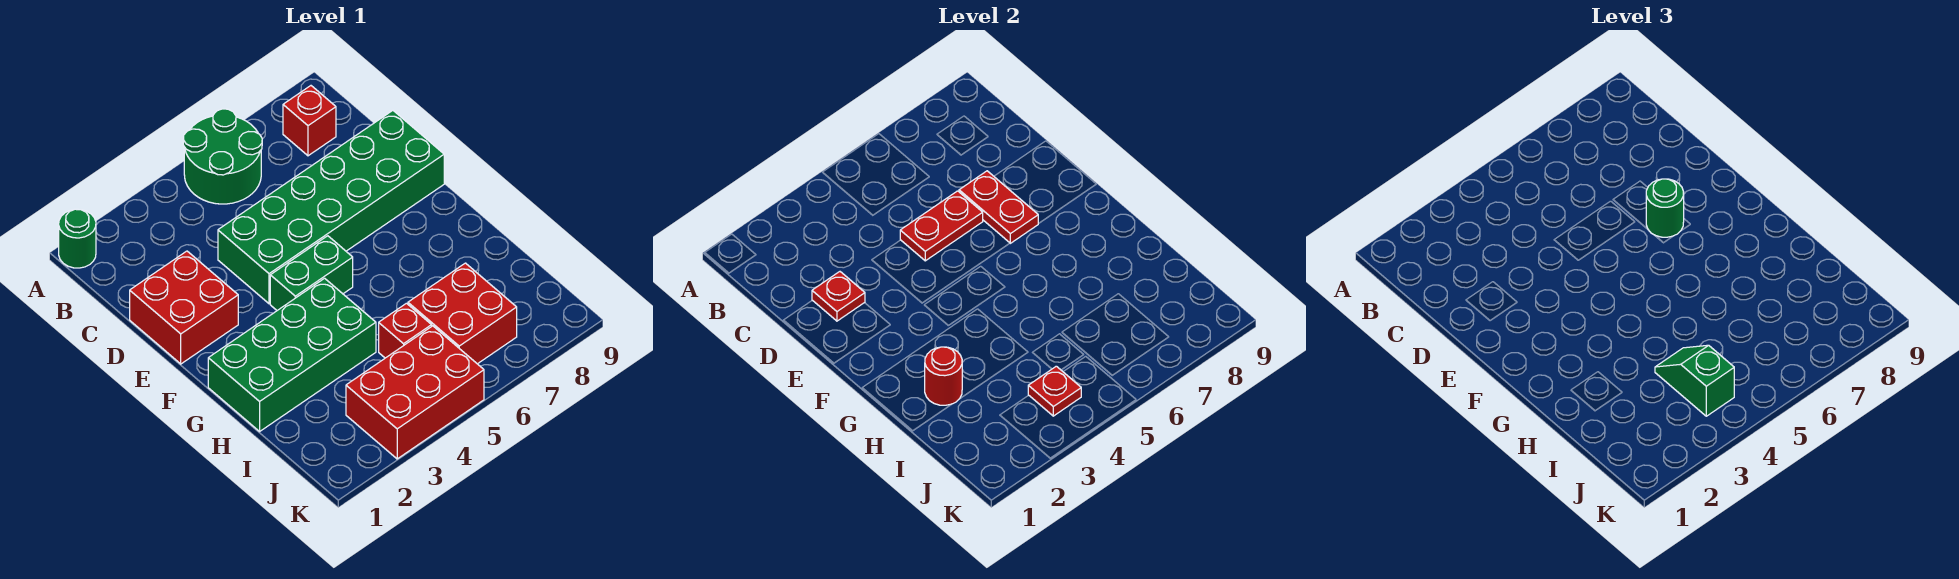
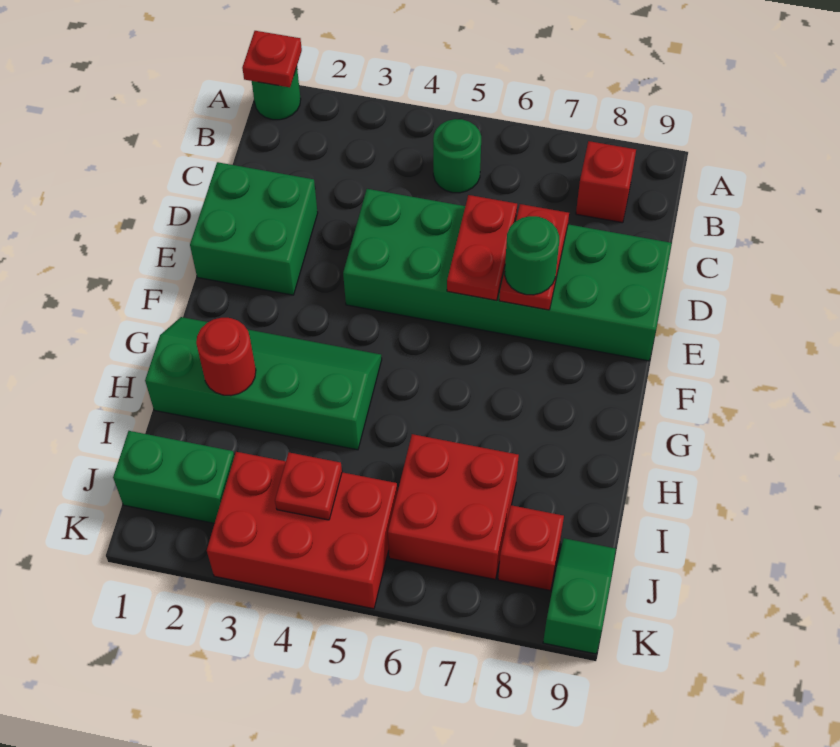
green round brick A5:B6 level 1 -> green round brick B5 level 1
red brick D1:E2 level 1 -> green brick D1:E2 level 1
red plate D2 level 2 -> red plate A1 level 2
red plate D5:D6 level 2 -> red plate D6:E6 level 2
green brick F4:F5 level 1 -> green brick J1:J2 level 1
green brick G1:H4 level 1 -> green slope G1:H4 level 1 top H
green slope I4:J4 level 3 top J -> green slope J9:K9 level 1 top K
red brick I5 level 1 -> red brick J8 level 1

